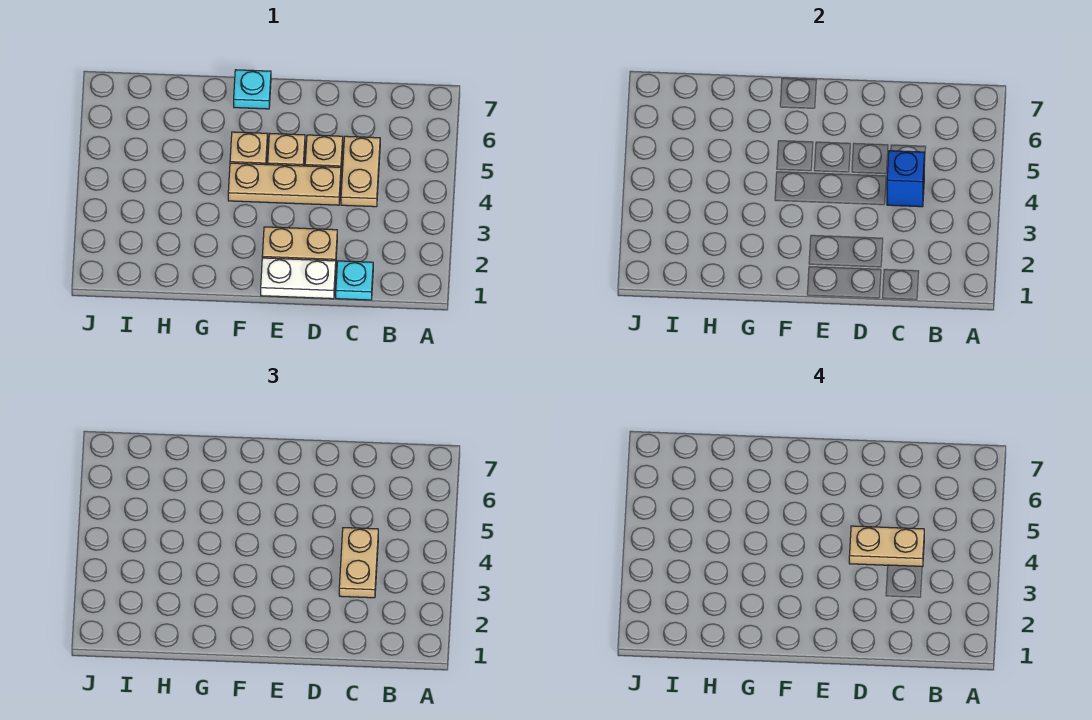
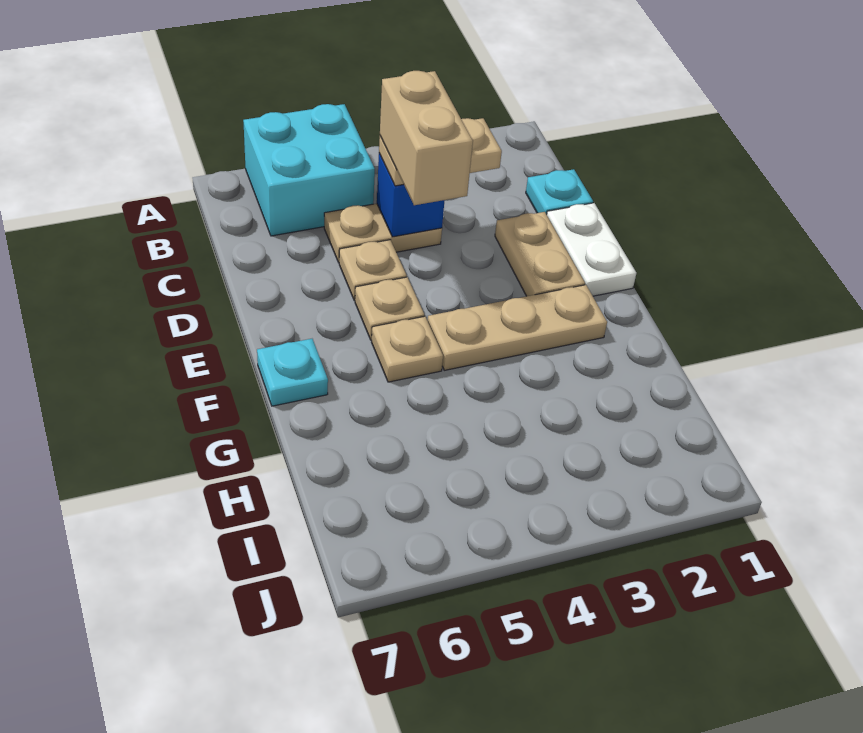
none -> cyan brick A5:B6 level 1
tan plate C4:D4 level 4 -> tan brick C4:D4 level 4
tan plate D4:F4 level 1 -> tan plate F2:F4 level 1

